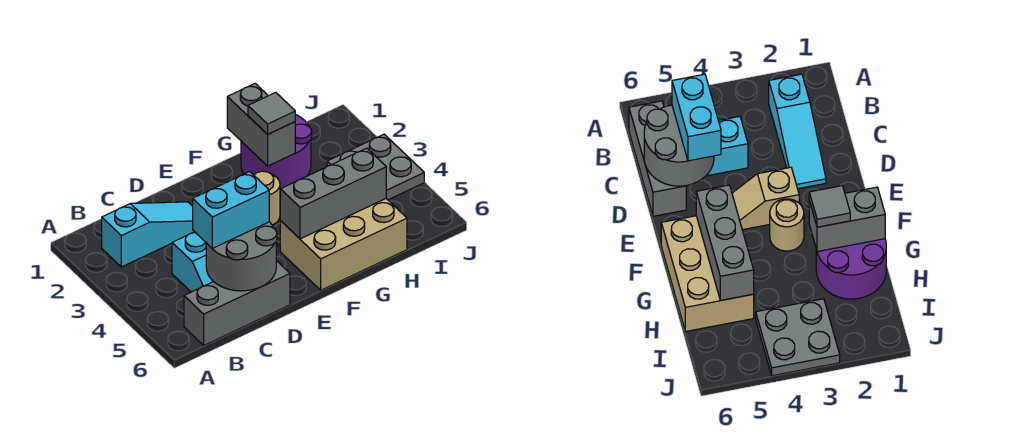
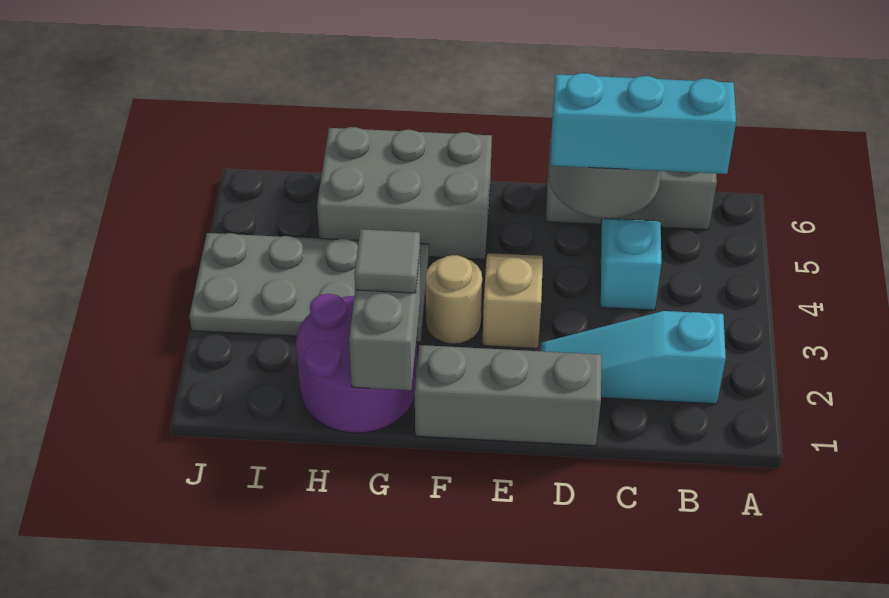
cyan brick C5:D5 level 3 -> cyan brick B5:D5 level 3
tan brick F5:H6 level 1 -> grey brick F5:H6 level 1
grey brick F5:H5 level 2 -> grey brick D1:F1 level 1
grey plate I3:J4 level 1 -> grey plate G3:J4 level 1

